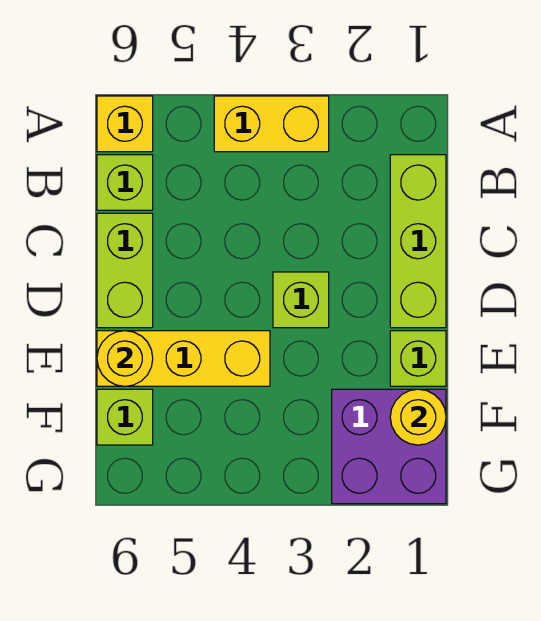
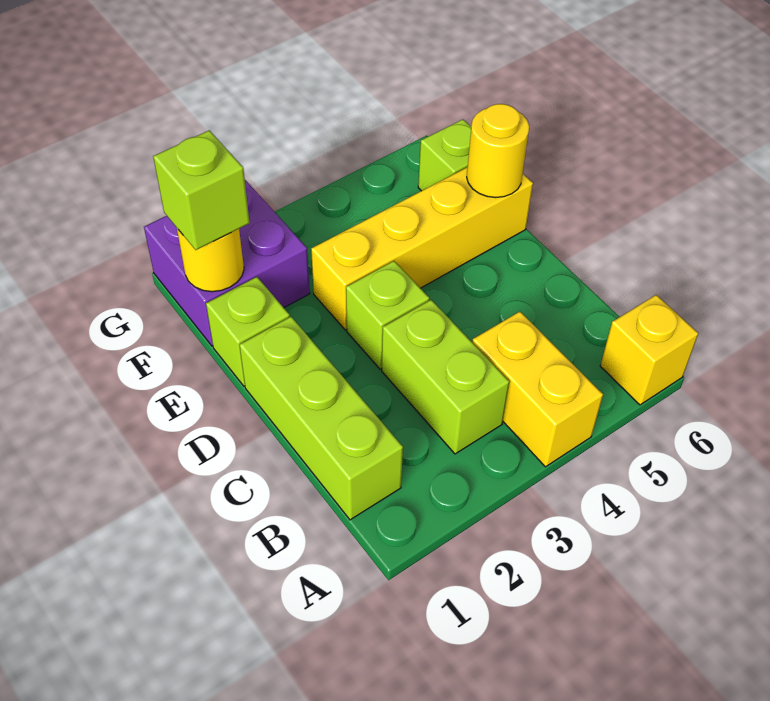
yellow brick A3:A4 level 1 -> yellow brick A4:B4 level 1
lime brick B6 level 1 -> lime brick F1 level 3
lime brick C6:D6 level 1 -> lime brick B3:C3 level 1
yellow brick E4:E6 level 1 -> yellow brick E3:E6 level 1

